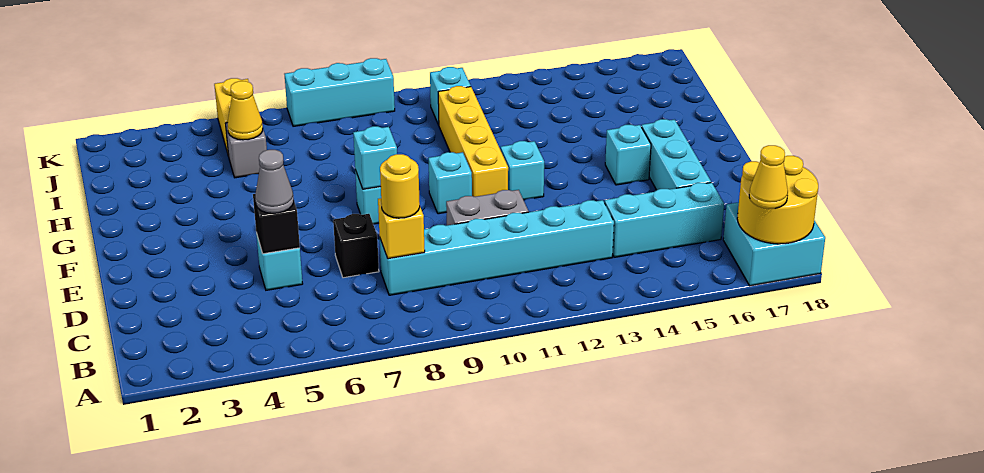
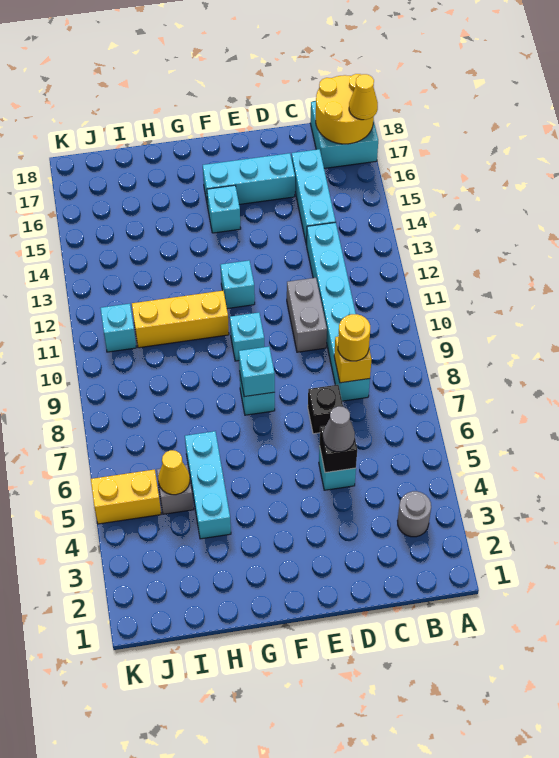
none -> grey round brick B3 level 1
yellow brick F11:I11 level 1 -> yellow brick G11:I11 level 1
cyan brick K7:K9 level 1 -> cyan brick H4:H6 level 1

